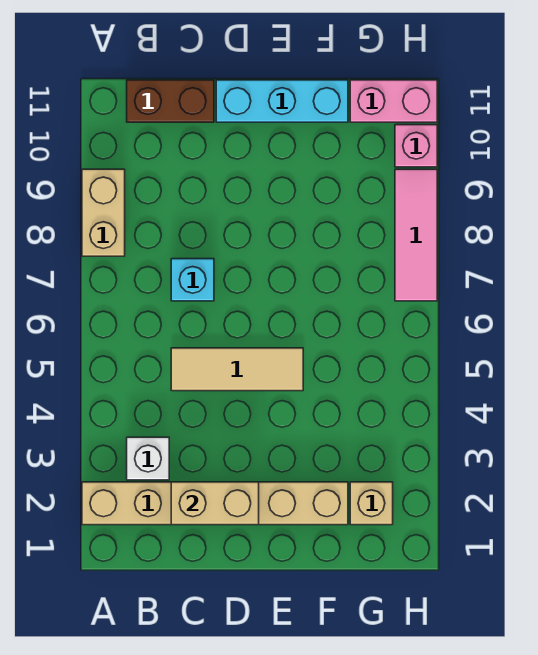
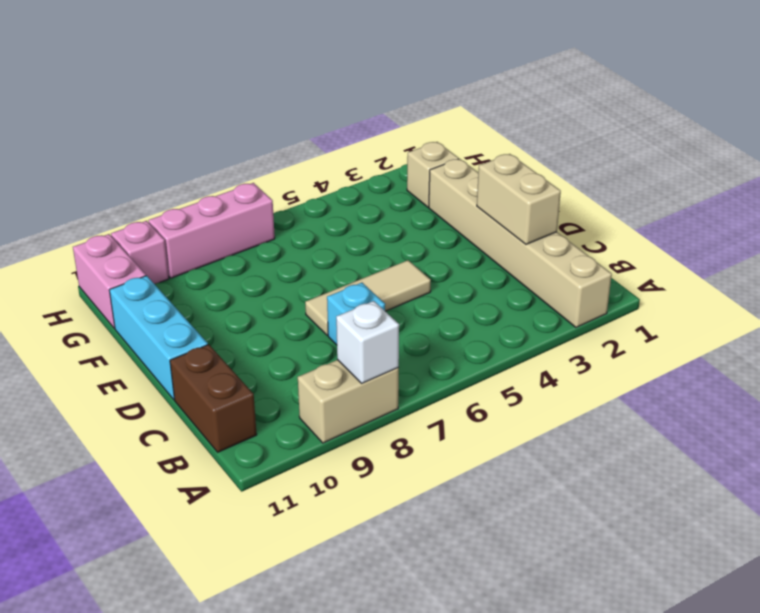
white brick B3 level 1 -> white brick A8 level 2
tan tile C5:E5 level 1 -> tan tile D5:D7 level 1
pink tile H7:H9 level 1 -> pink brick H7:H9 level 1

